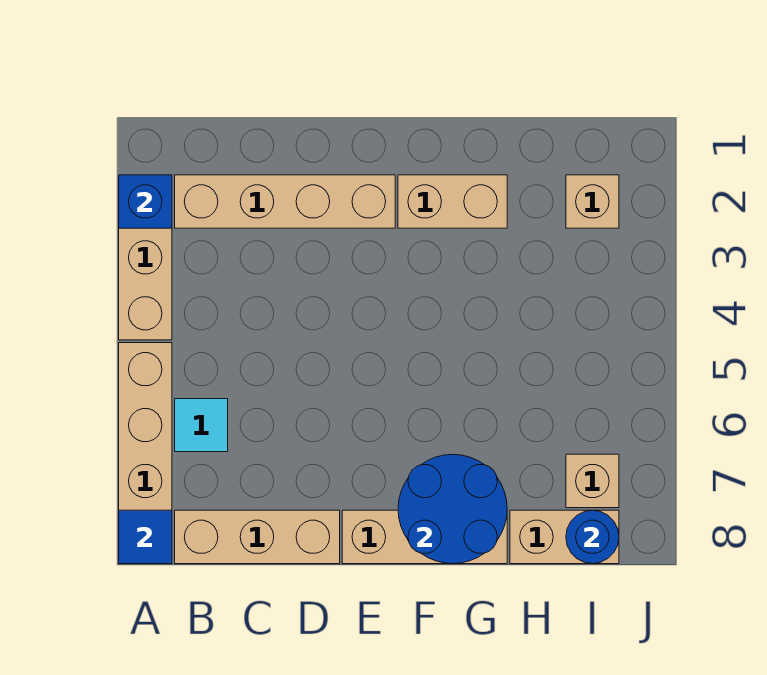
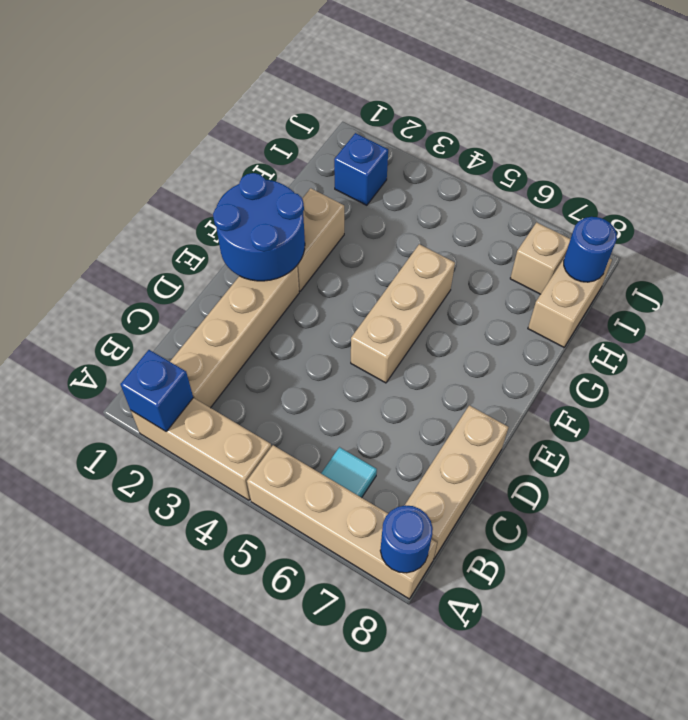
blue tile A8 level 2 -> blue round brick A8 level 2
tan brick E8:G8 level 1 -> tan brick E5:G5 level 1
blue round brick F7:G8 level 2 -> blue round brick E1:F2 level 2
tan brick I2 level 1 -> blue brick I2 level 1

